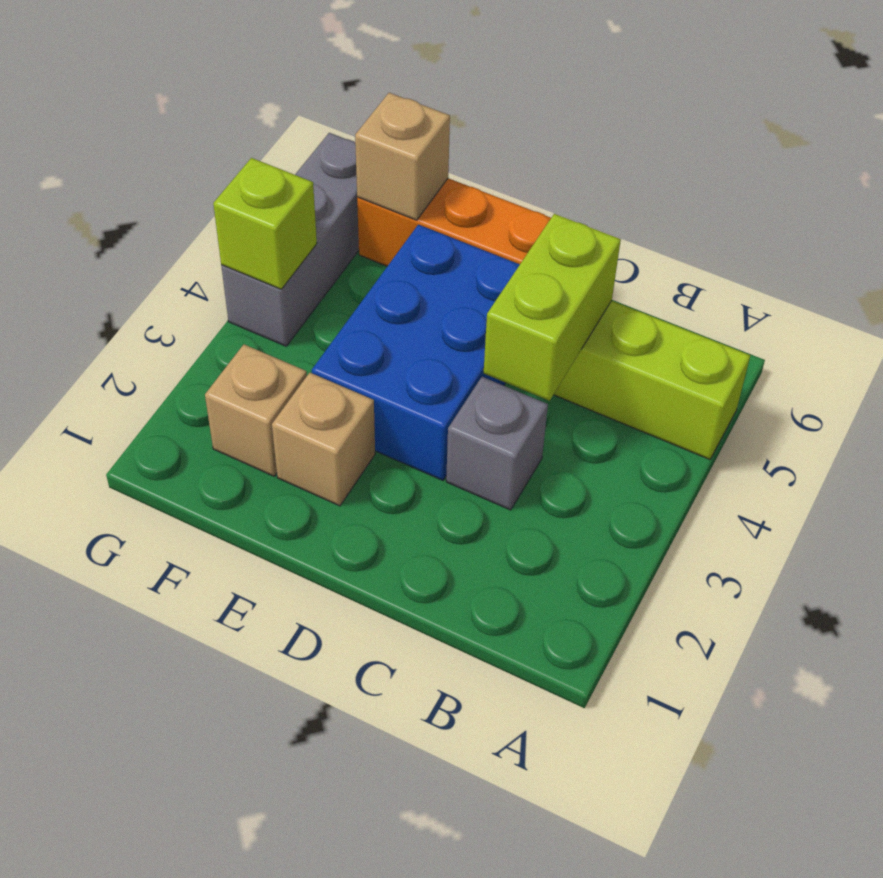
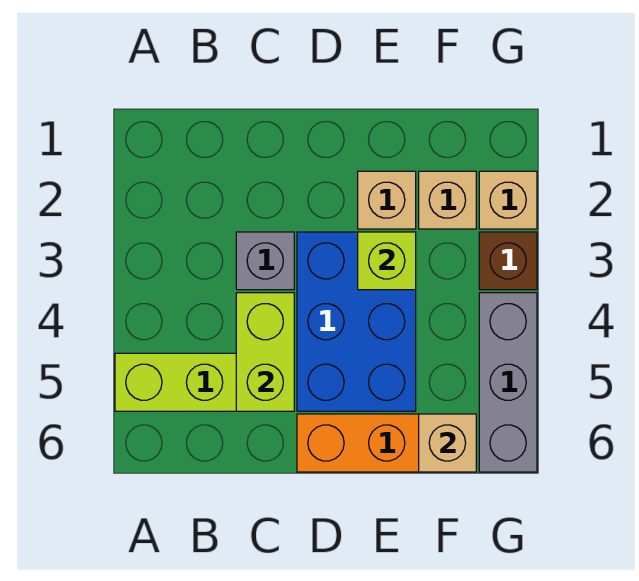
none -> tan brick G2 level 1
none -> brown brick G3 level 1
lime brick G4 level 2 -> lime brick E3 level 2

